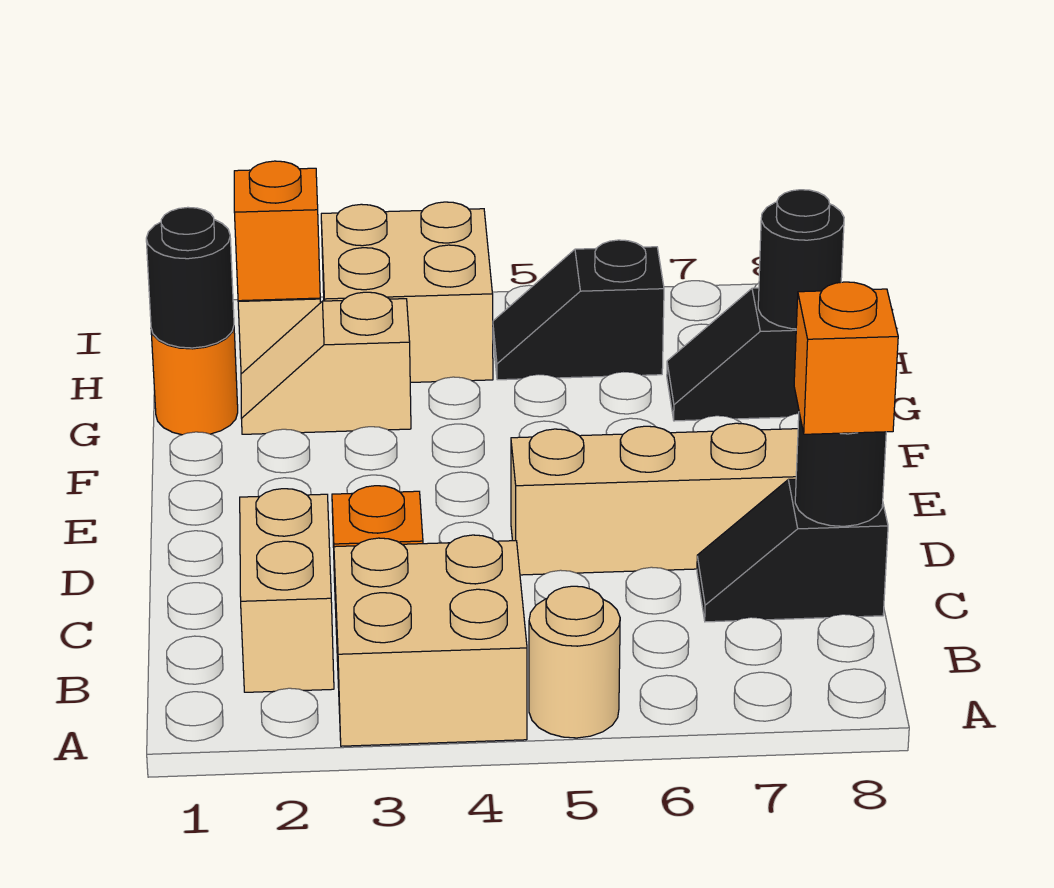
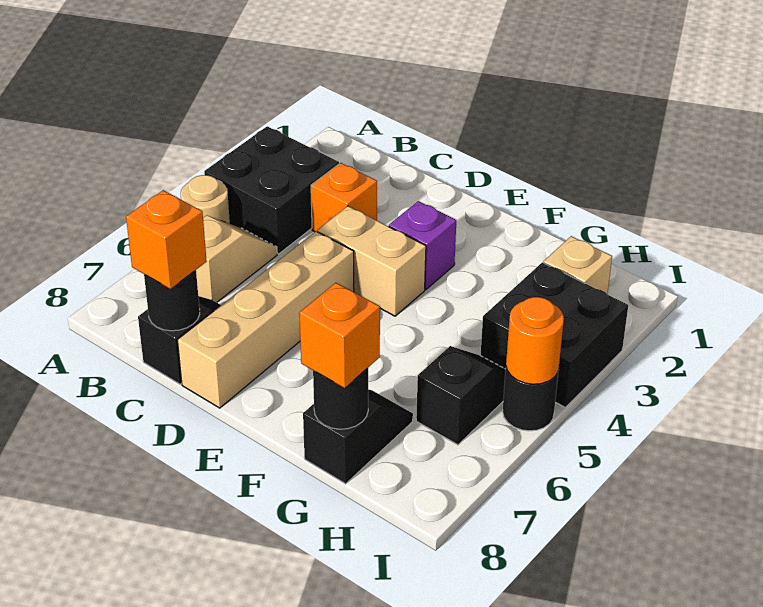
tan brick A3:B4 level 1 -> black brick A3:B4 level 1
tan brick B2:C2 level 1 -> tan brick D4:E4 level 1
none -> purple brick E3 level 1
orange round brick G1 level 1 -> orange round brick I5 level 2
black round brick G1 level 2 -> black round brick I5 level 1
tan slope G2:G3 level 1 top 3 -> tan slope B5:B6 level 1 top 6
orange brick H2 level 2 -> orange brick G8 level 3
tan brick H3:I4 level 1 -> black brick H3:I4 level 1

